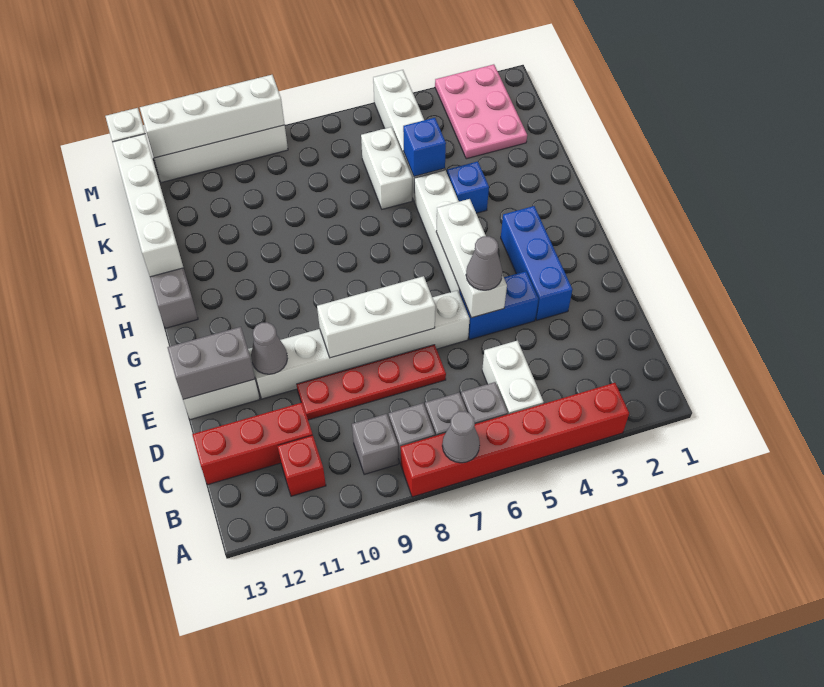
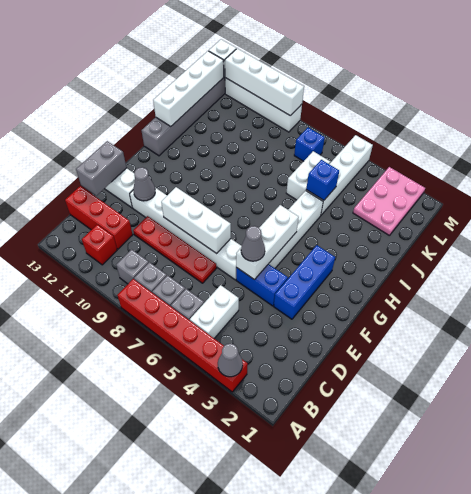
grey cone A7 level 2 -> grey cone A3 level 2
grey brick E12:E13 level 2 -> grey brick D13:E13 level 2
blue brick I4 level 1 -> blue brick L7 level 1

